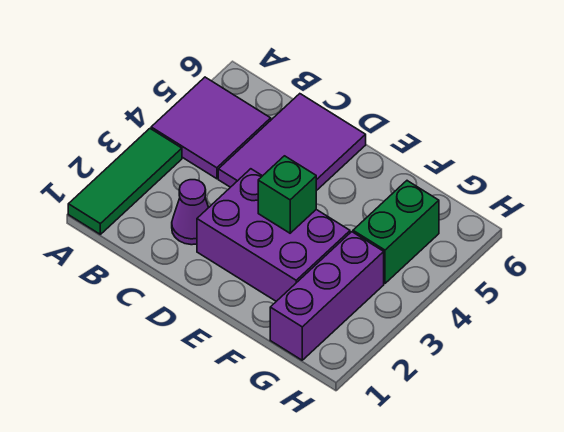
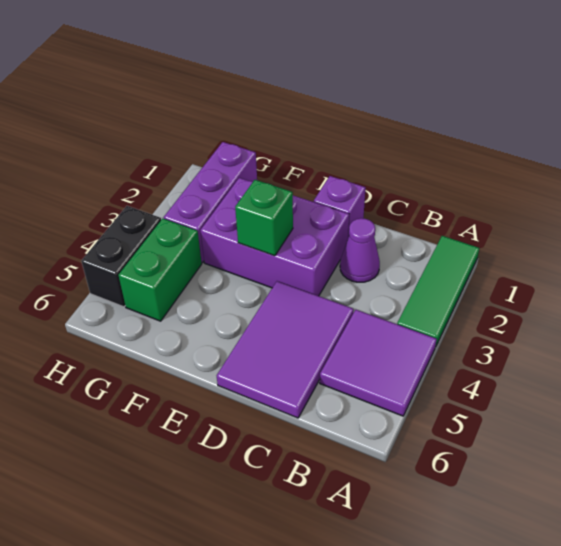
none -> purple brick D1 level 1
none -> black brick H4:H5 level 1

